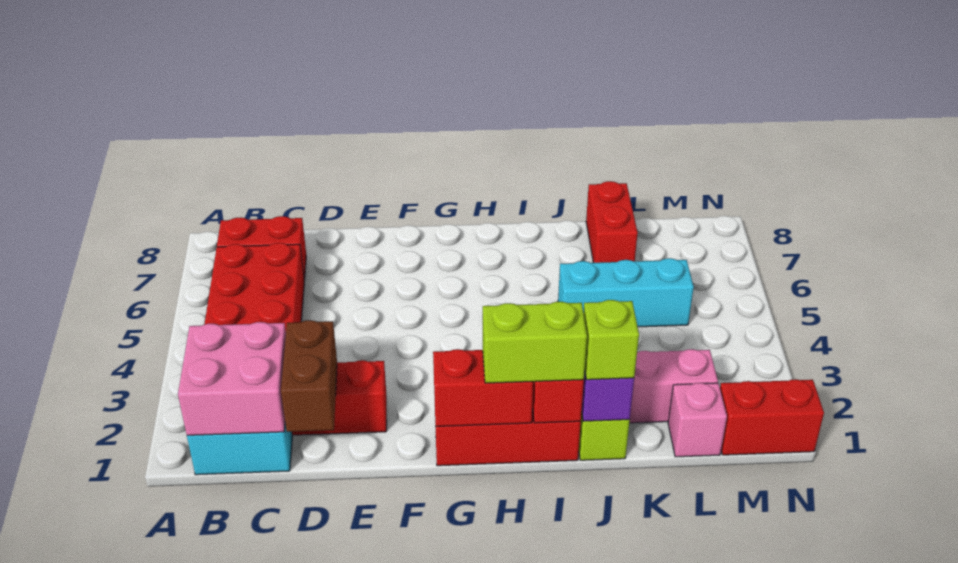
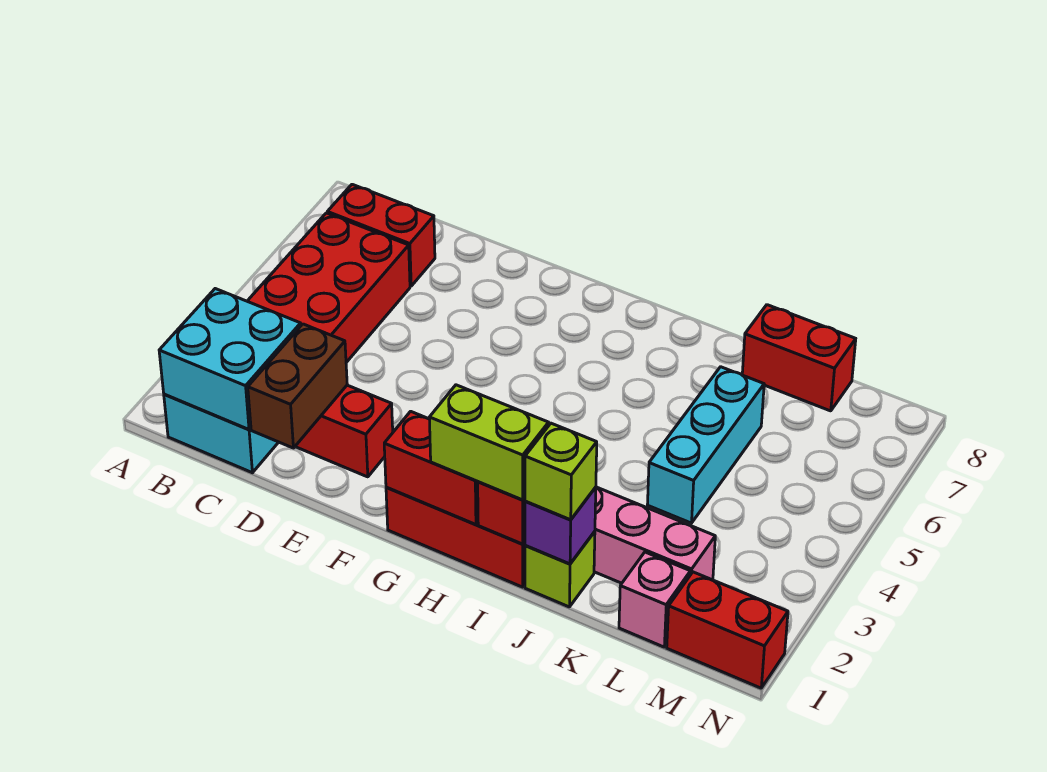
pink brick B1:C2 level 2 -> cyan brick B1:C2 level 2
cyan brick J5:L5 level 1 -> cyan brick K4:K6 level 1
red brick K7:K8 level 1 -> red brick K8:L8 level 1

